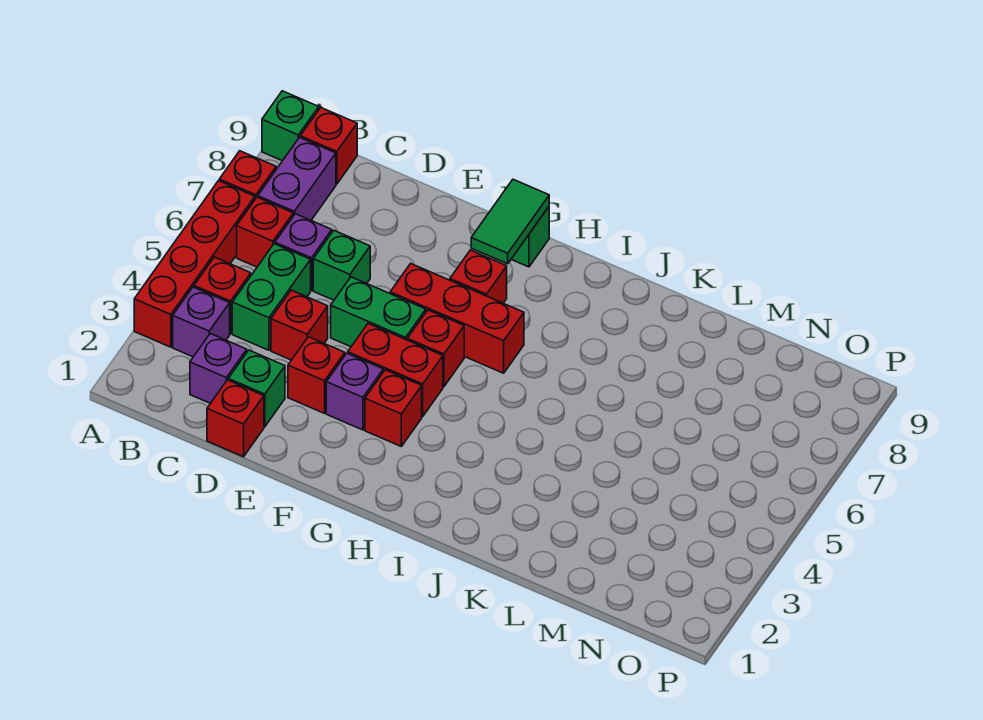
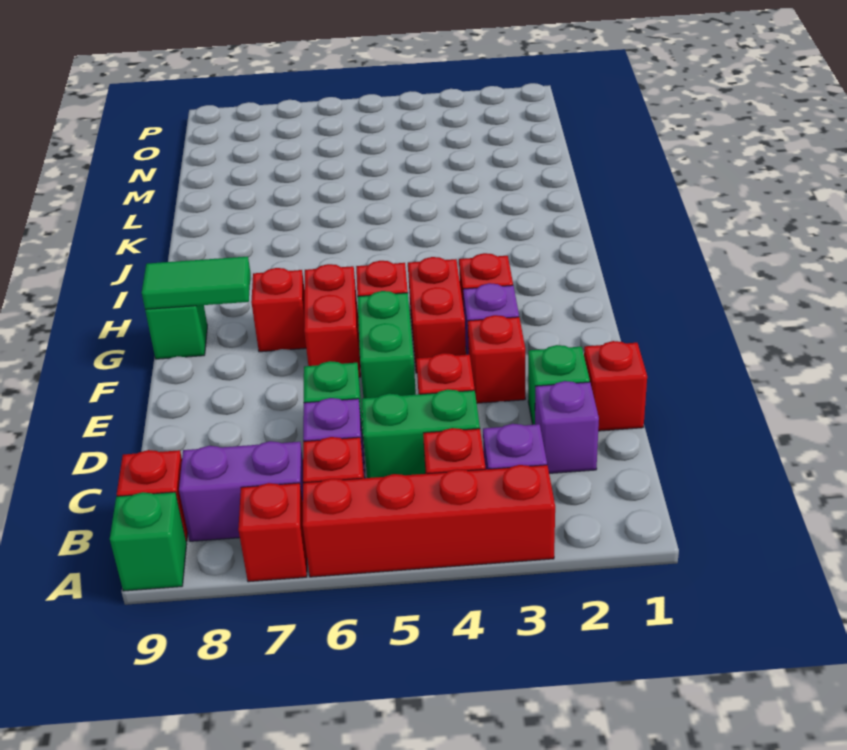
red brick F6:H6 level 1 -> red brick F6:G6 level 1

